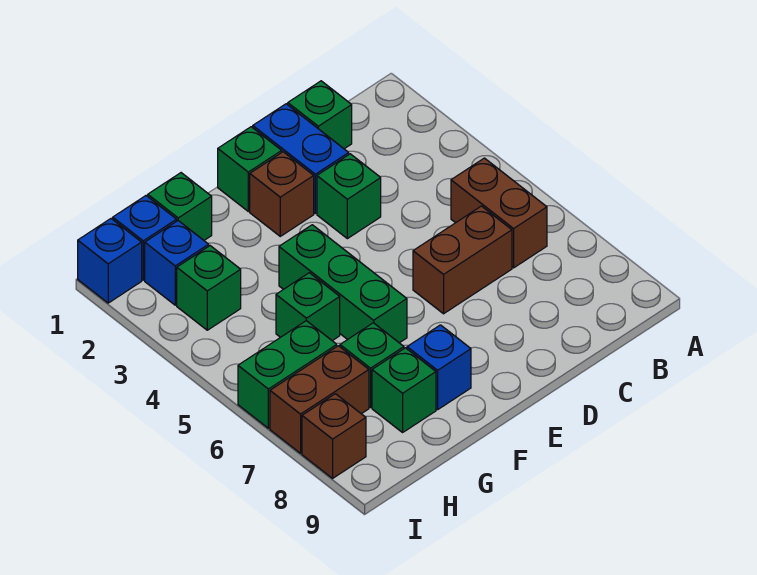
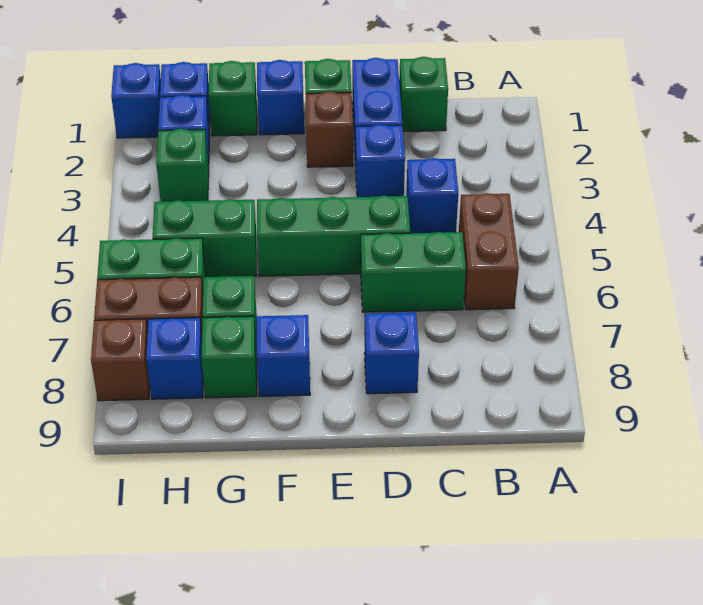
none -> blue brick C4 level 1
brown brick C6:D6 level 1 -> green brick C6:D6 level 1
green brick D3 level 1 -> blue brick D3 level 1
none -> blue brick D8 level 1
none -> blue brick F1 level 1
green brick F4:F6 level 1 -> green brick D5:F5 level 1
green brick G5 level 1 -> green brick G5:H5 level 1
none -> blue brick H8 level 1

